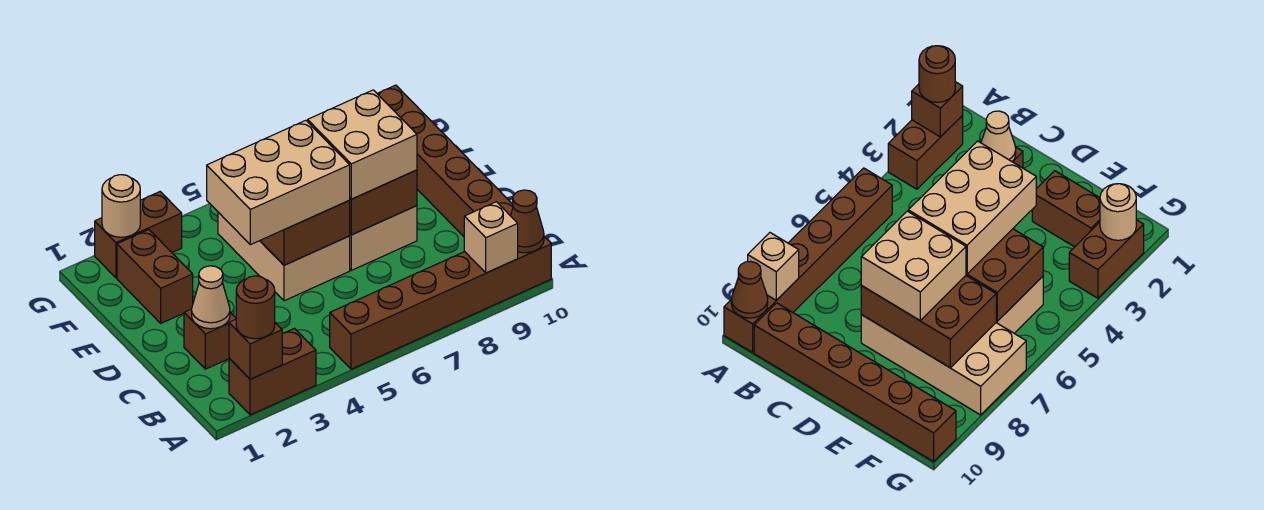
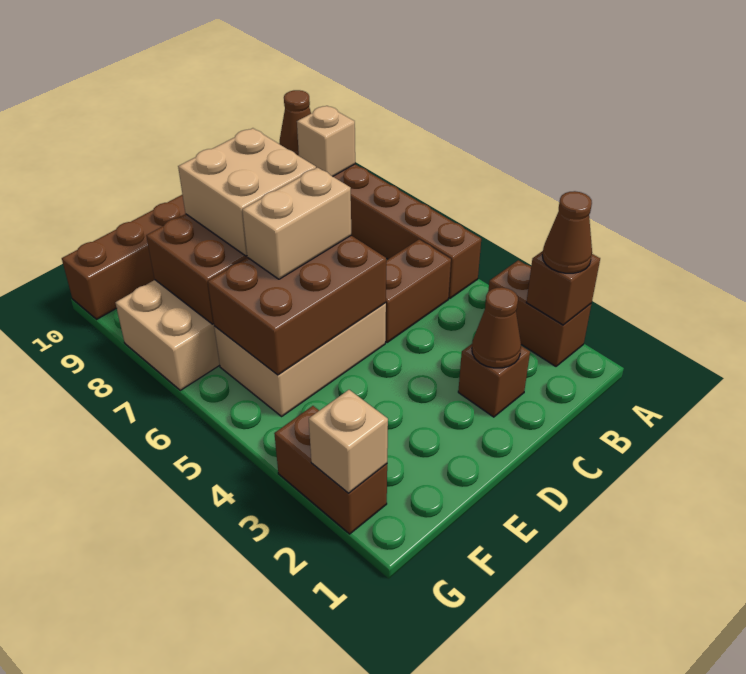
brown round brick A2 level 3 -> brown cone A2 level 3
tan cone C2 level 2 -> brown cone C2 level 2
tan brick D4:E6 level 3 -> tan brick D6:E6 level 3
brown brick E2:F2 level 1 -> brown brick B5:C5 level 1
tan round brick G2 level 2 -> tan brick G2 level 2

